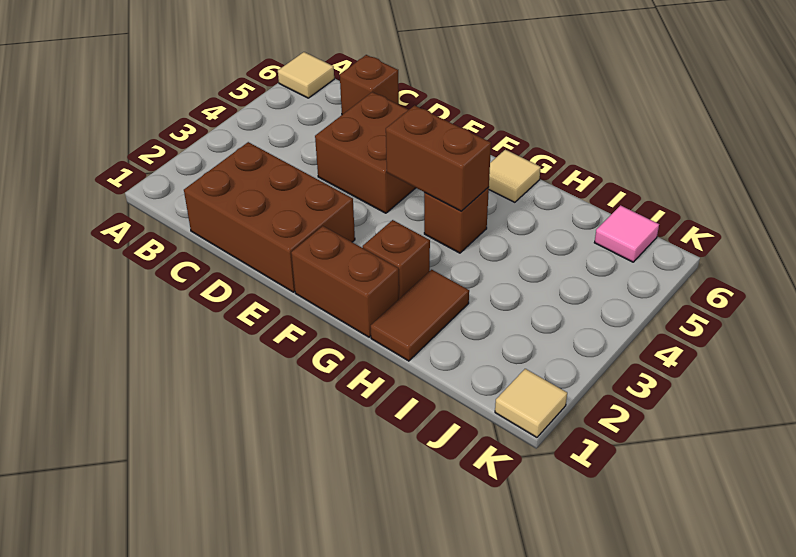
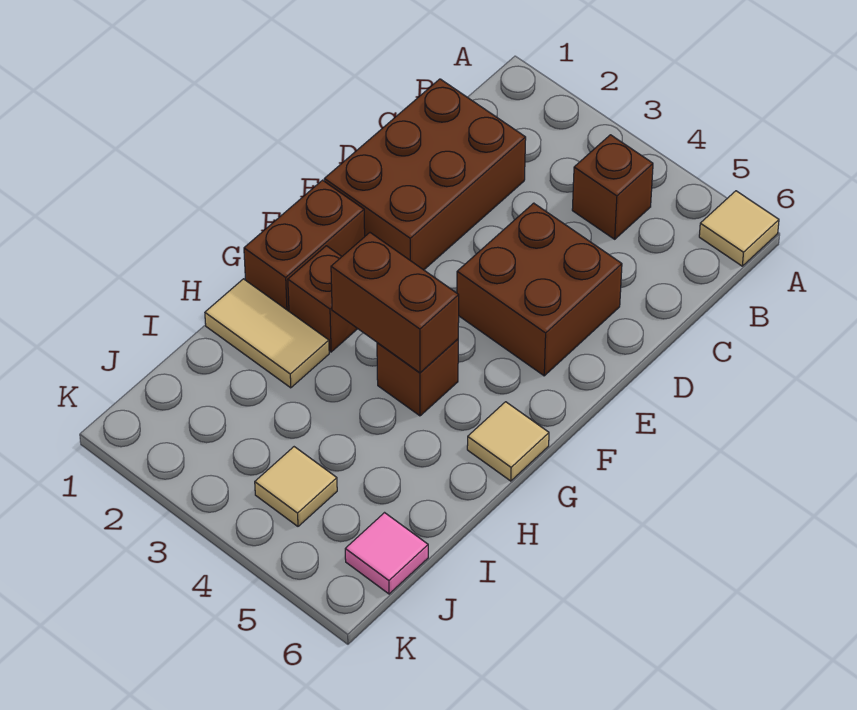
brown brick C6 level 1 -> brown brick B4 level 1
brown brick F4:G4 level 2 -> brown brick G3:G4 level 2
brown tile H1:H2 level 1 -> tan tile H1:H2 level 1
tan tile K1 level 1 -> tan tile J4 level 1

